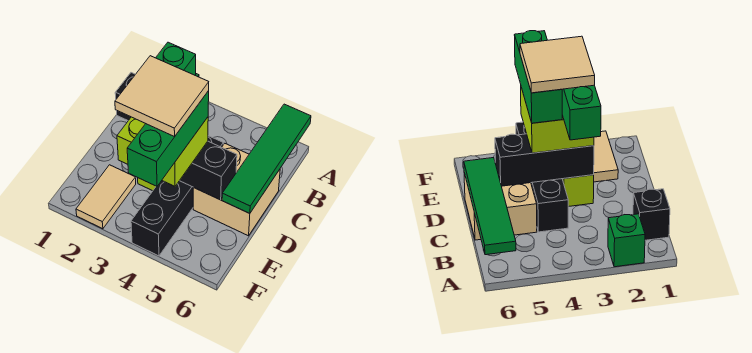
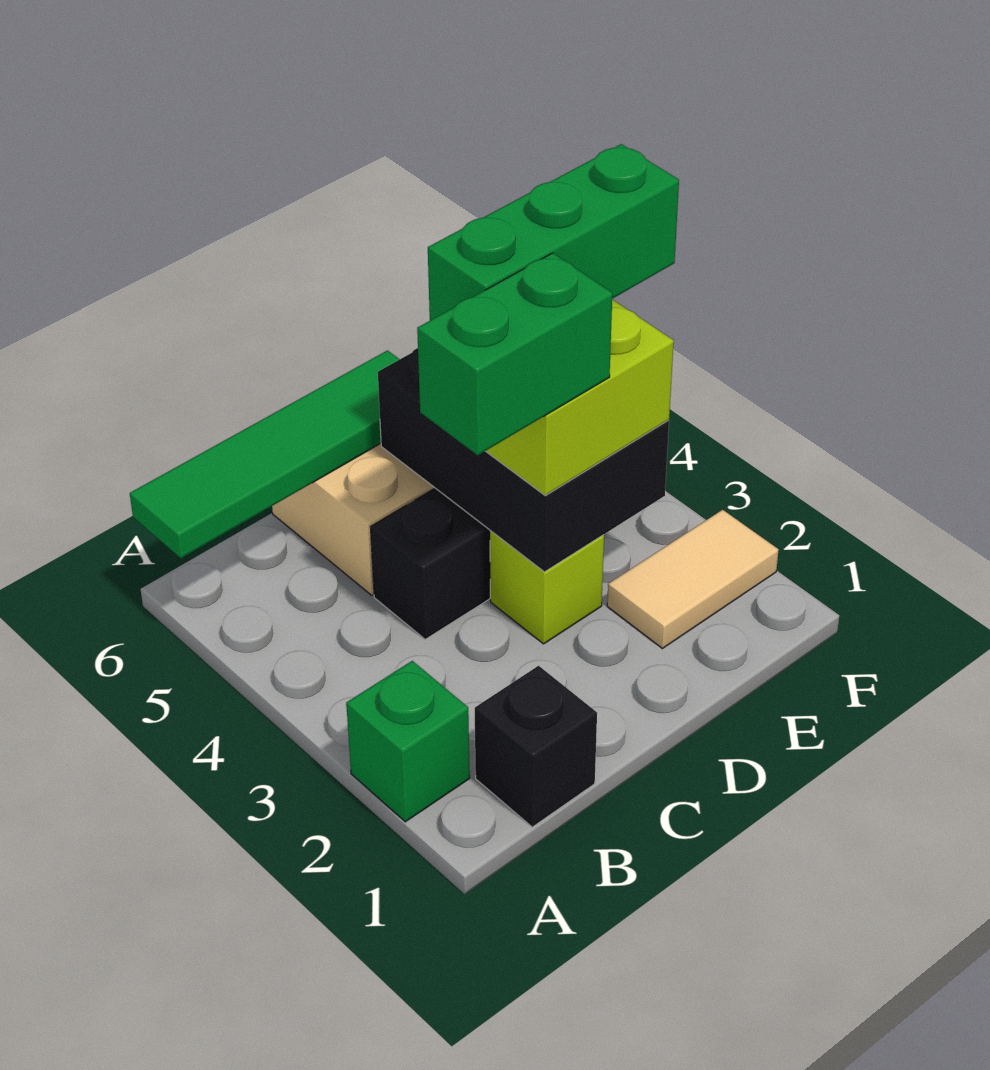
black brick D3:D5 level 2 -> black brick D3:E5 level 2
tan tile D3:E4 level 5 -> none

